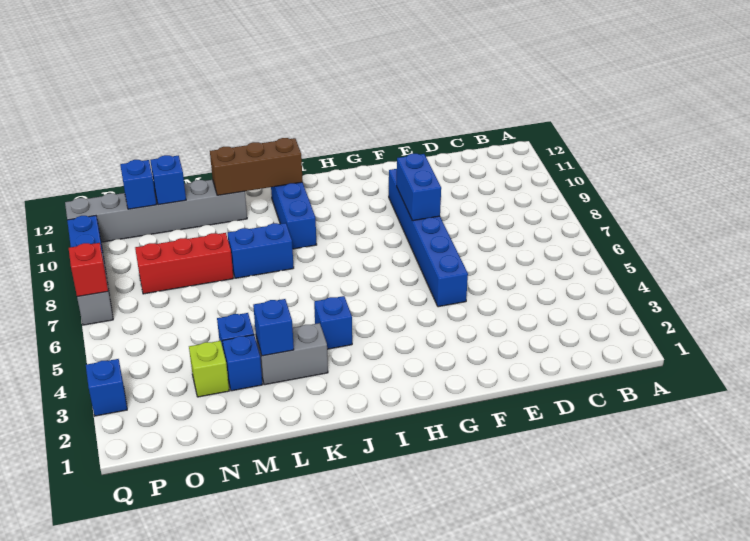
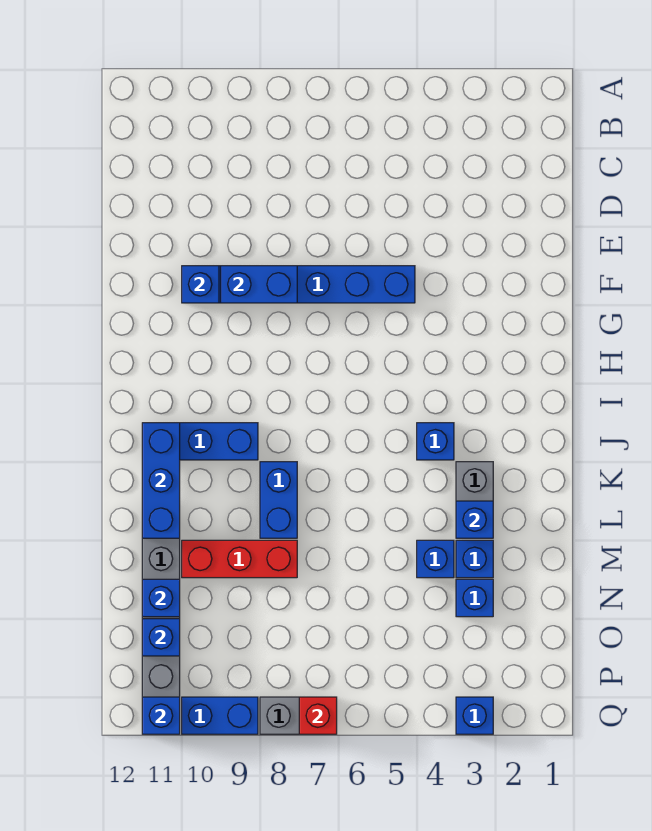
none -> blue brick F10 level 2
brown brick J11:L11 level 2 -> blue brick J11:L11 level 2
red brick M8:O8 level 1 -> red brick M8:M10 level 1
lime brick N3 level 1 -> blue brick N3 level 1
none -> blue brick Q11 level 2

